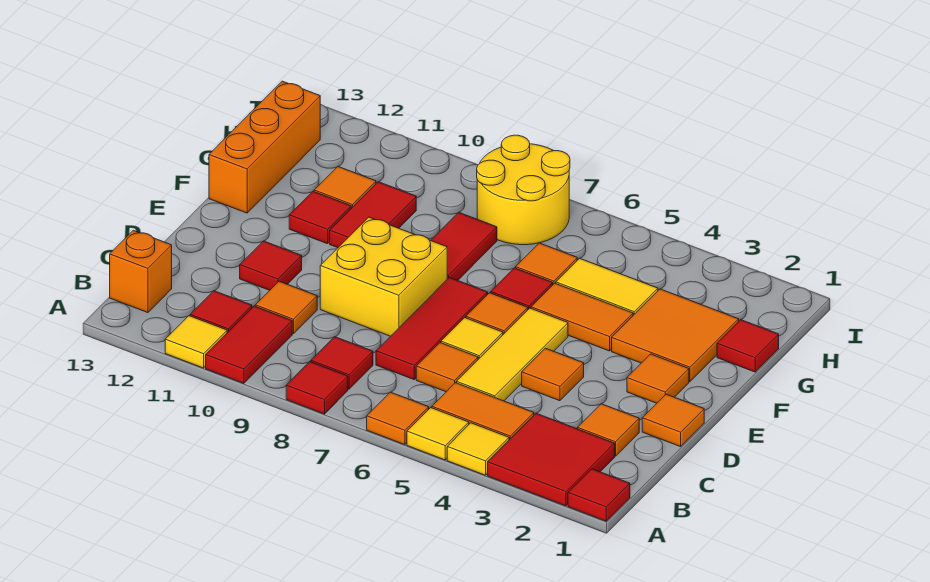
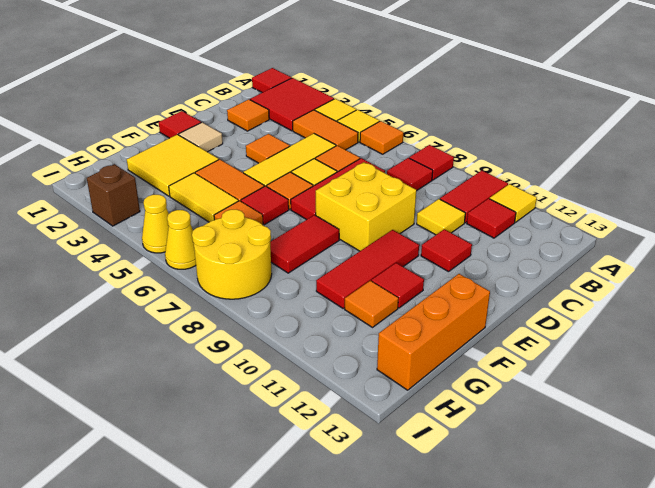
orange brick B13 level 1 -> none
orange tile C10 level 1 -> yellow tile C10 level 1
orange tile D1 level 1 -> none
orange tile E2 level 1 -> tan tile E2 level 1
orange tile F2:G3 level 1 -> yellow tile F2:G3 level 1
red tile F10:G10 level 1 -> red tile E10:G10 level 1
red tile G1 level 1 -> red tile E1 level 1
none -> brown brick I3 level 1
none -> yellow cone I5 level 1
none -> yellow cone I6 level 1

